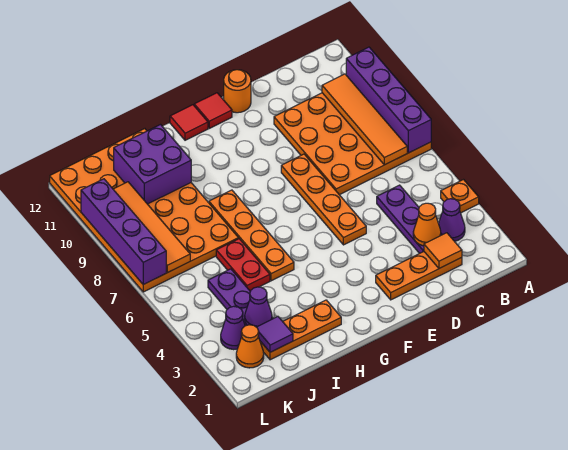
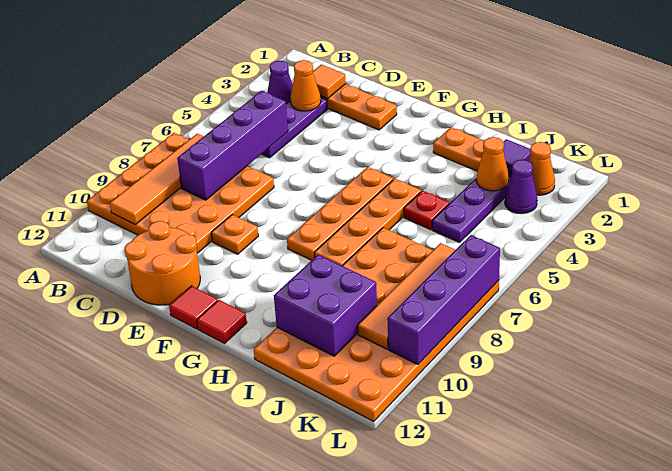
orange plate A4 level 1 -> orange plate E9 level 1
purple brick A7:A10 level 2 -> purple brick C5:C8 level 2
orange plate E5:E8 level 1 -> orange plate G5:G8 level 1
orange round brick E12 level 1 -> orange round brick D11:E12 level 1
red plate I5:I6 level 1 -> red plate I5 level 1
purple cone J3 level 2 -> orange cone J3 level 2

